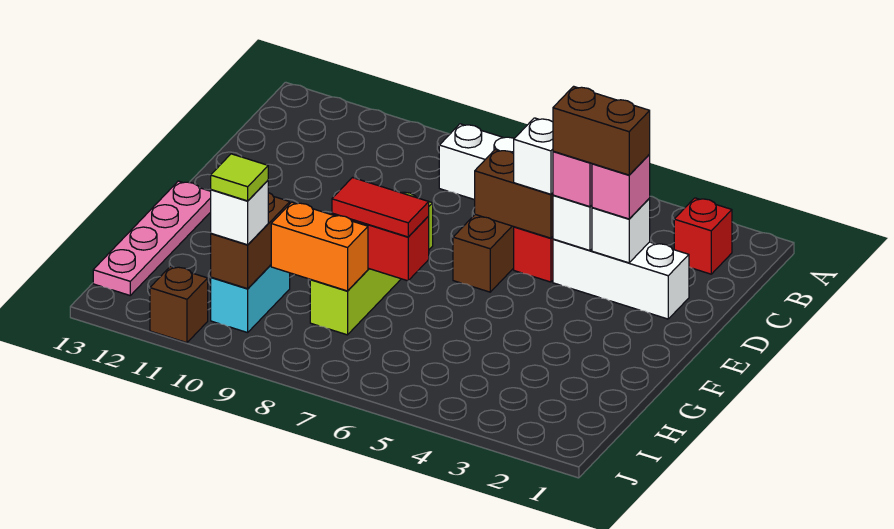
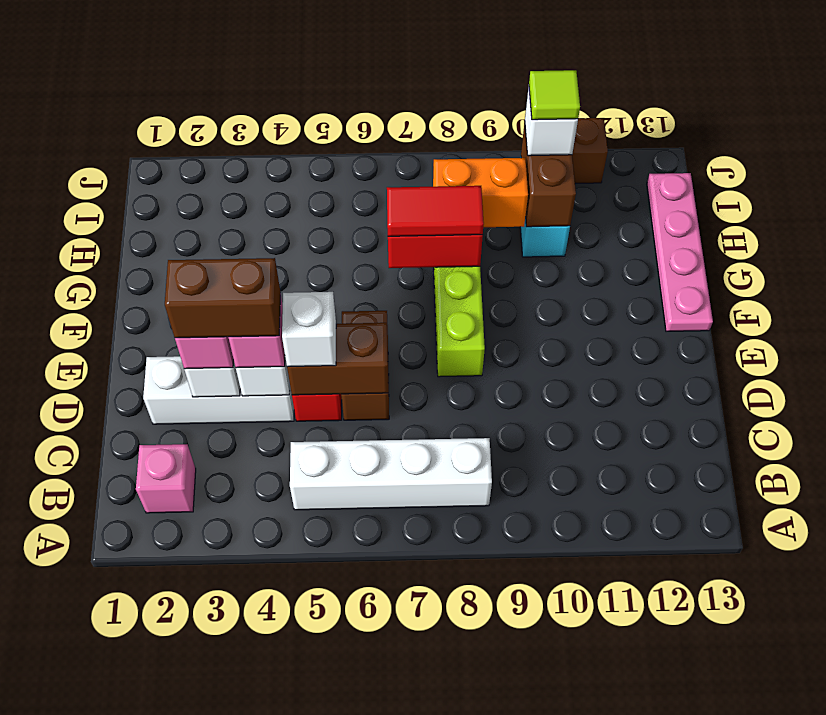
red brick B2 level 1 -> pink brick B2 level 1

